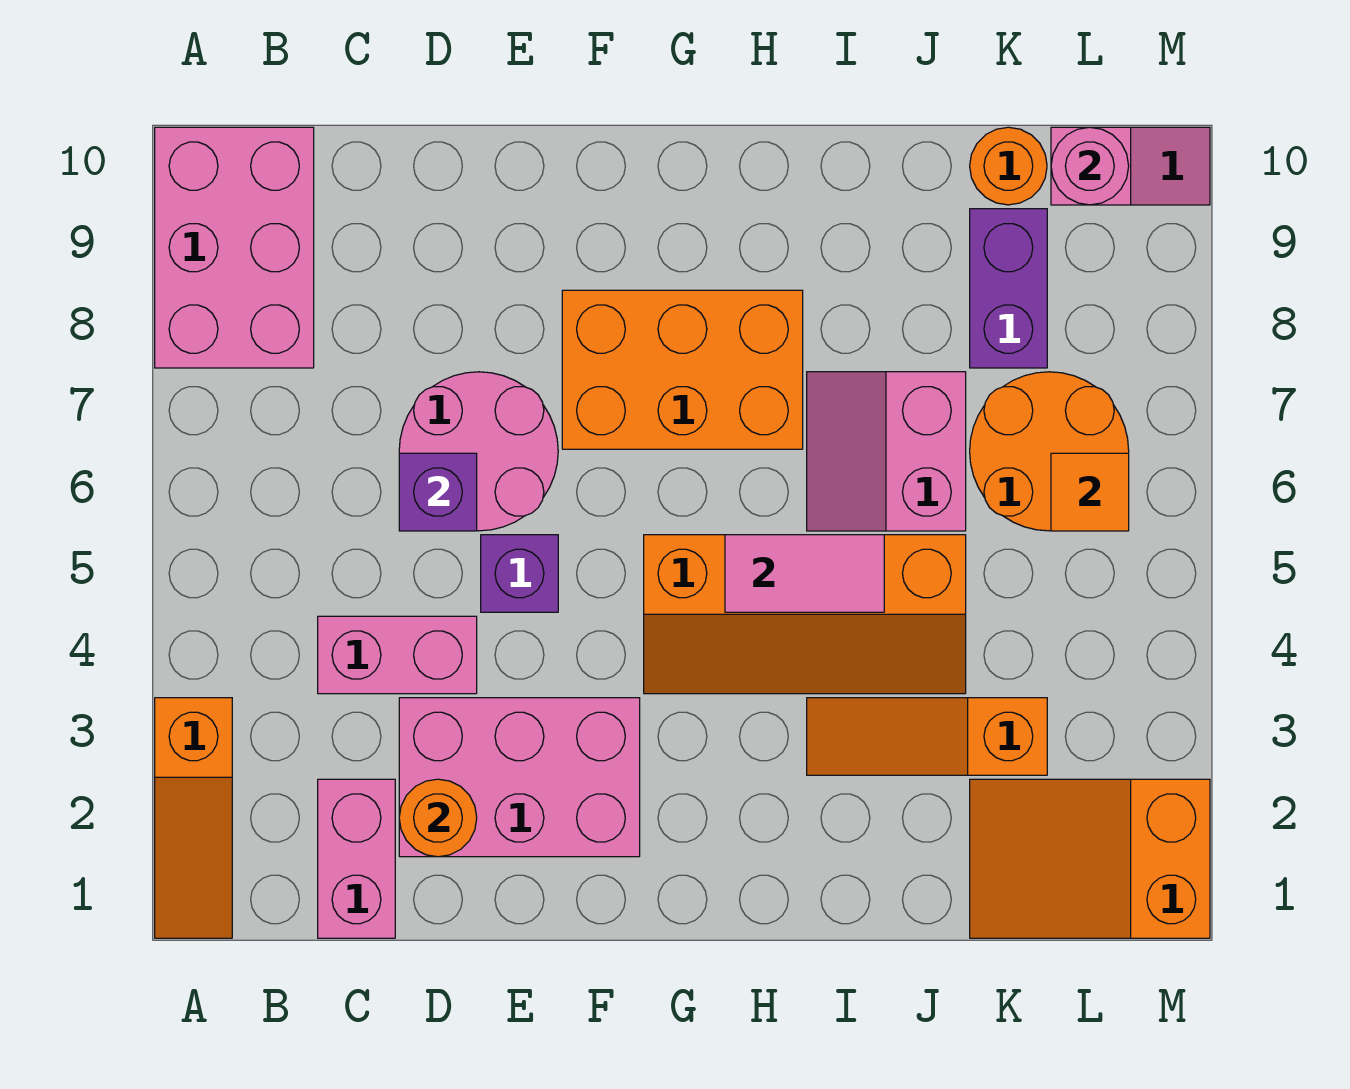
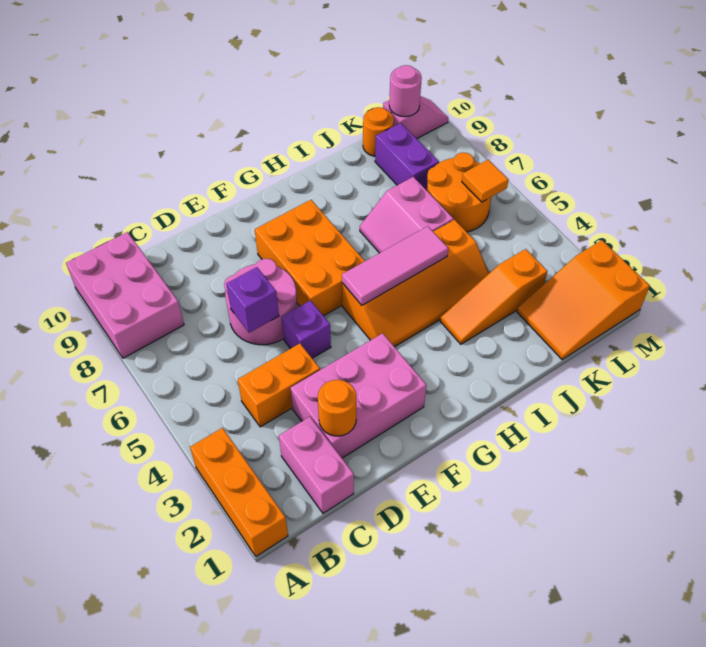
orange slope A1:A3 level 1 top 3 -> orange brick A1:A3 level 1
pink brick C4:D4 level 1 -> orange brick C4:D4 level 1
orange brick F7:H8 level 1 -> orange brick F6:G8 level 1
pink tile H5:I5 level 2 -> pink tile G5:I5 level 2

